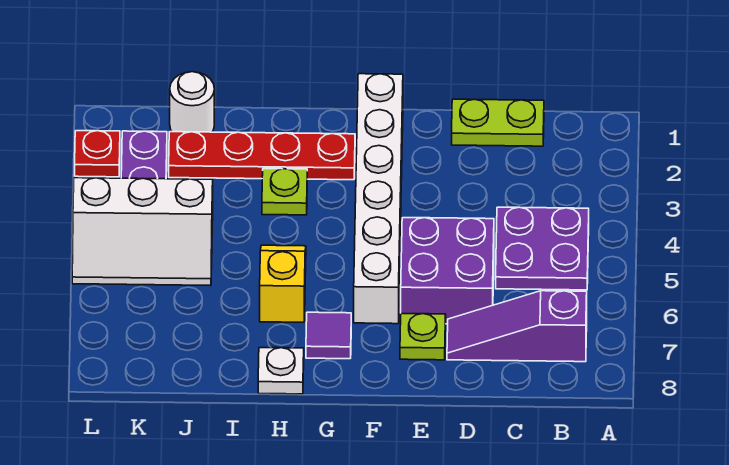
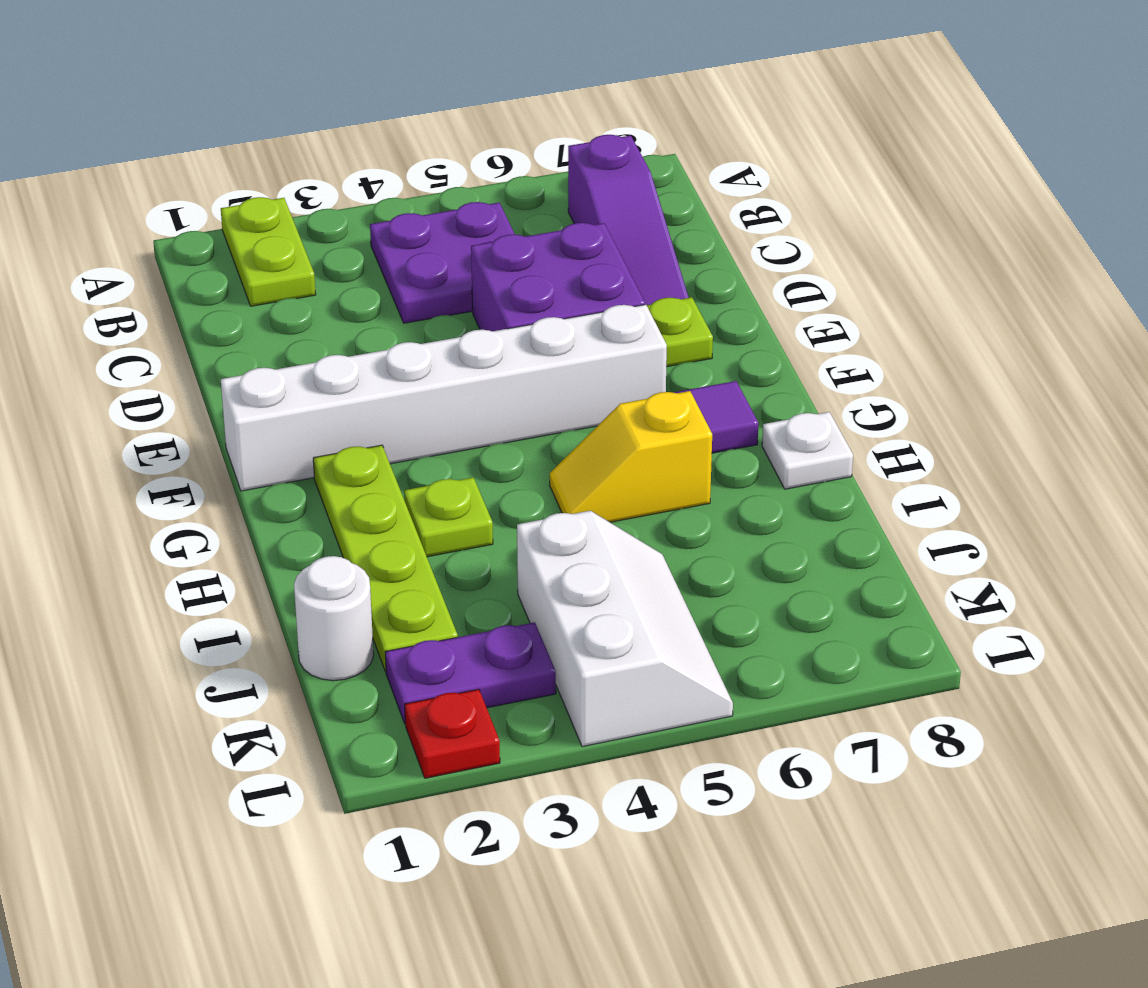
lime plate C1:D1 level 1 -> lime plate A2:B2 level 1
red plate G2:J2 level 1 -> lime plate G2:J2 level 1

